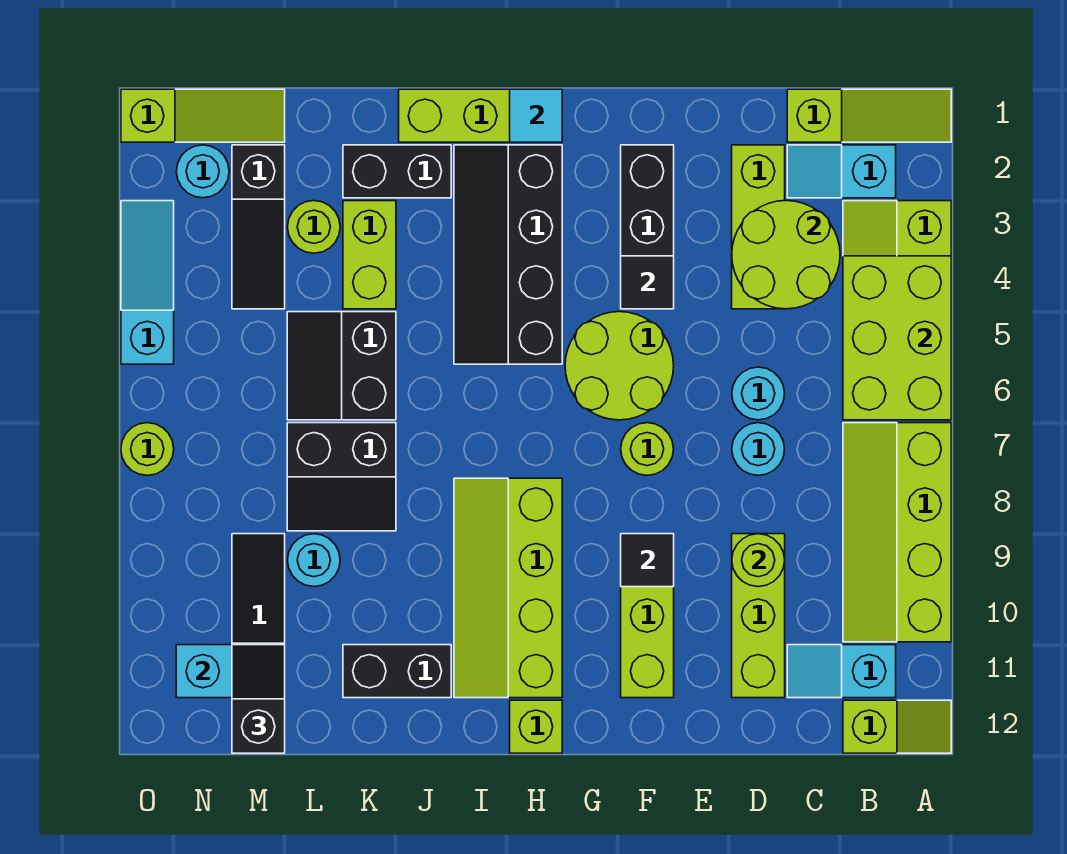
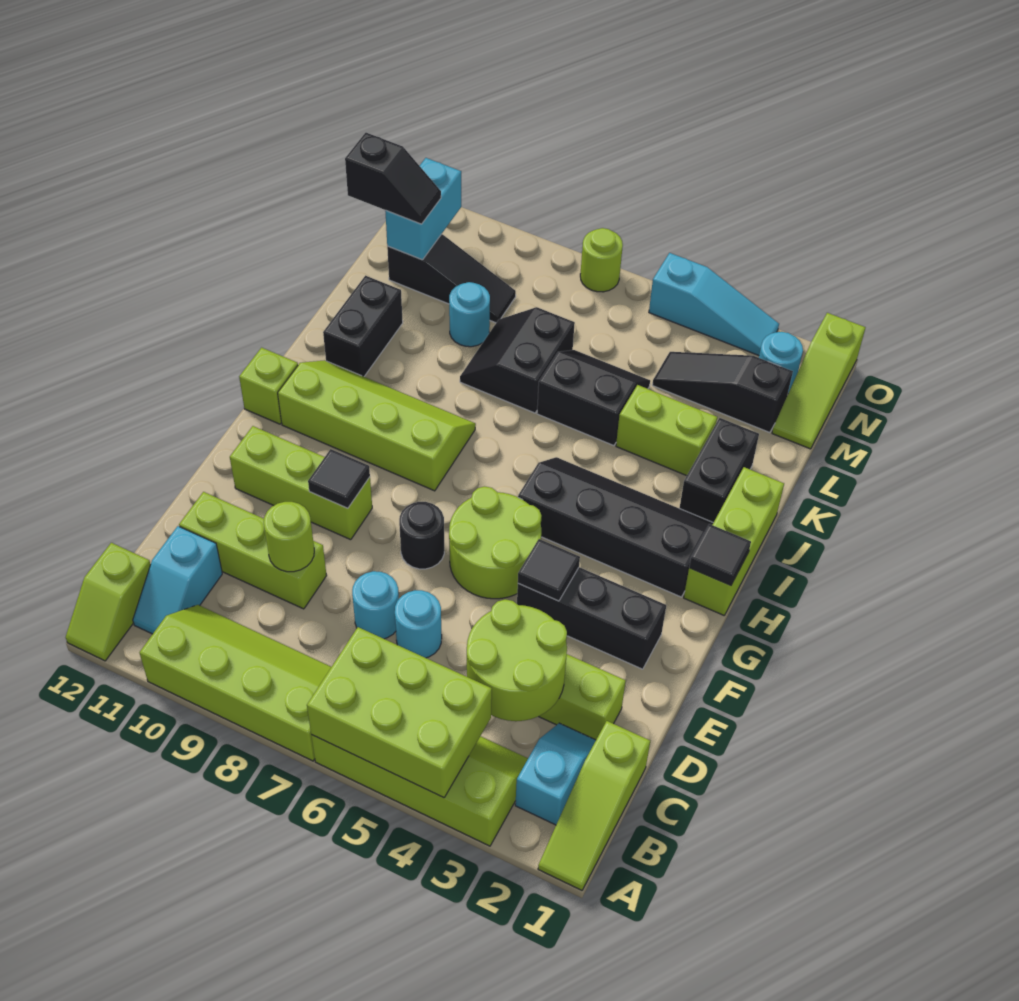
cyan slope B11:C11 level 1 top B -> cyan slope B11:C11 level 1 top C
lime round brick F7 level 1 -> black round brick F7 level 1
cyan tile H1 level 2 -> black tile H1 level 2
lime round brick L3 level 1 -> none

